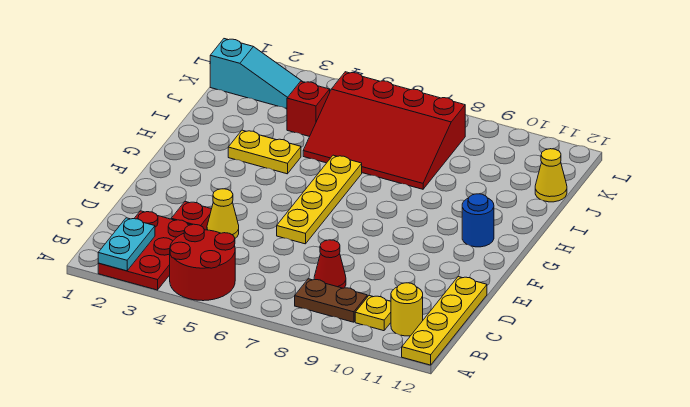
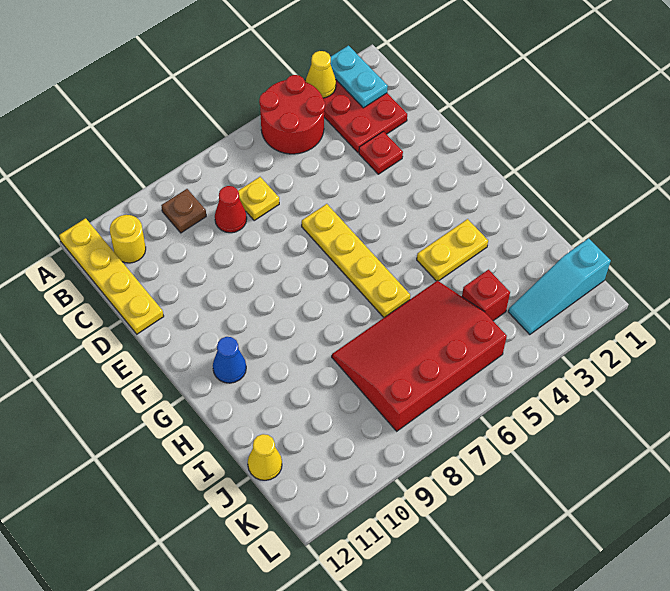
brown plate B8:B9 level 1 -> brown plate B9 level 1
yellow plate B10 level 1 -> yellow plate C7 level 1
yellow cone D4 level 1 -> yellow cone A3 level 2
blue round brick G11 level 1 -> blue cone G11 level 1

